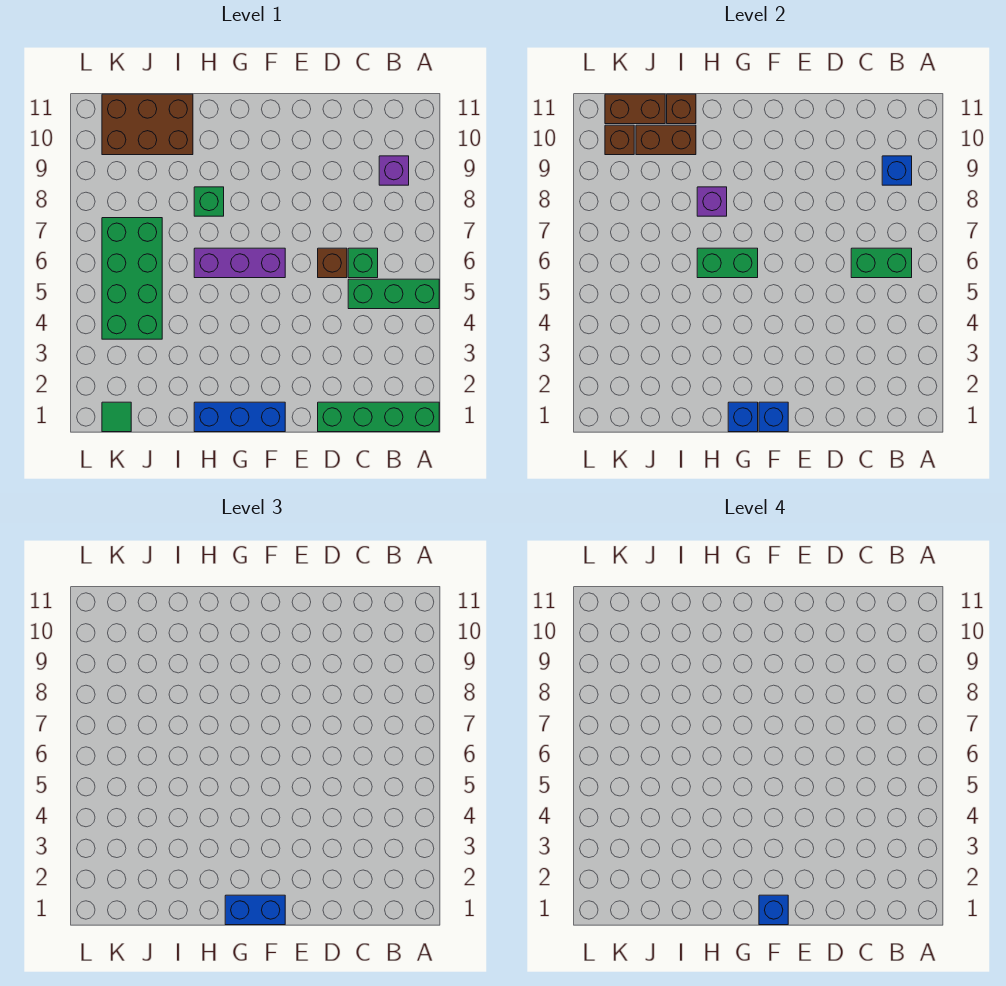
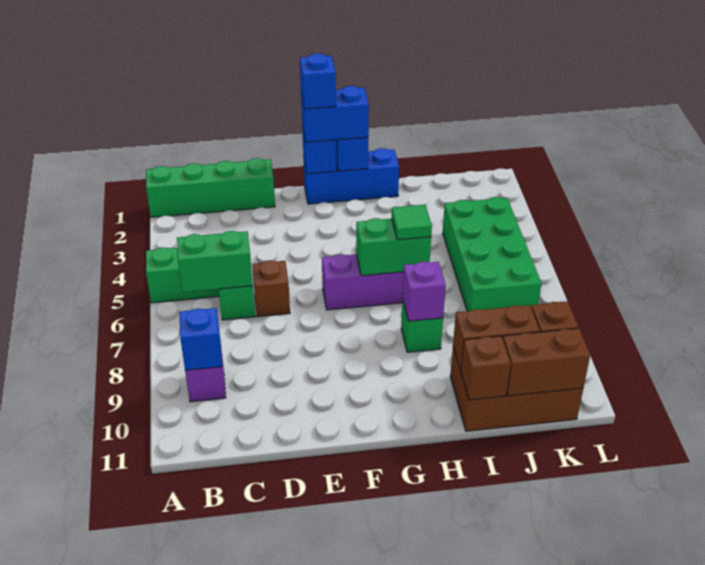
green tile K1 level 1 -> green tile H6 level 3

